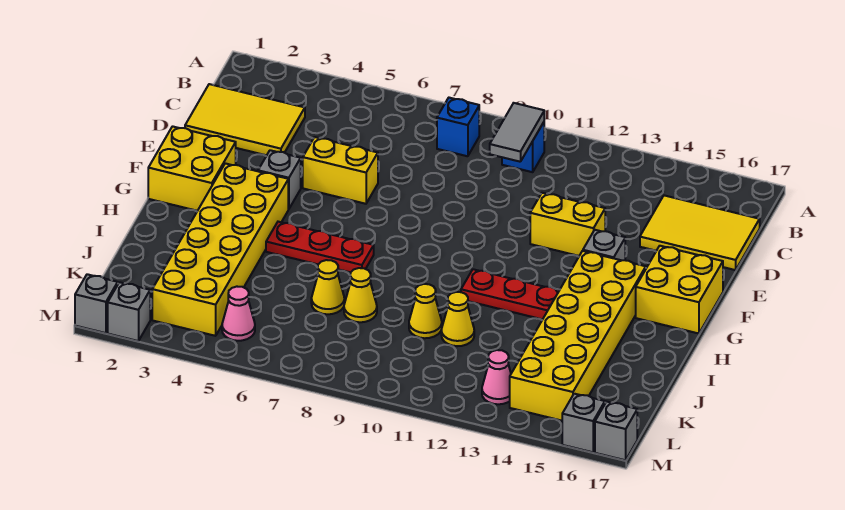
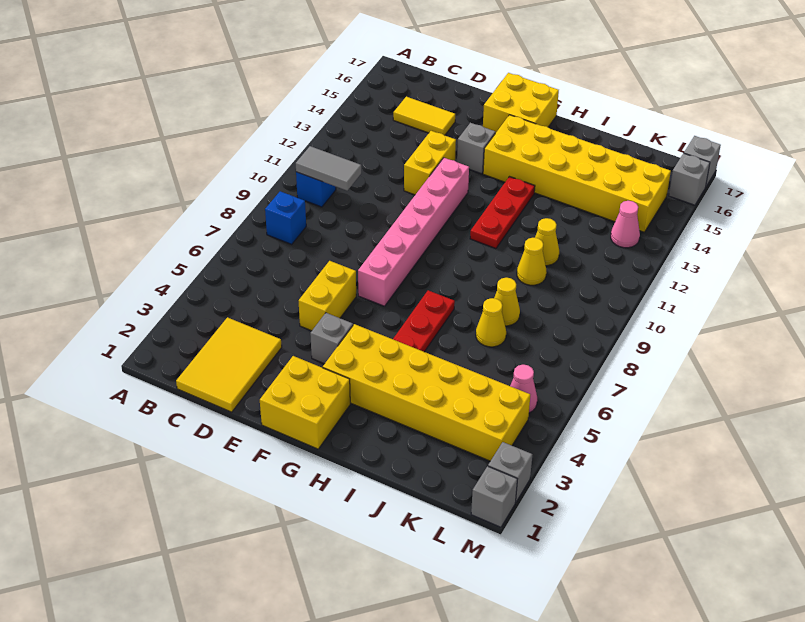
yellow tile C15:D17 level 1 -> yellow tile C15:D15 level 1
none -> pink brick F7:F12 level 1

